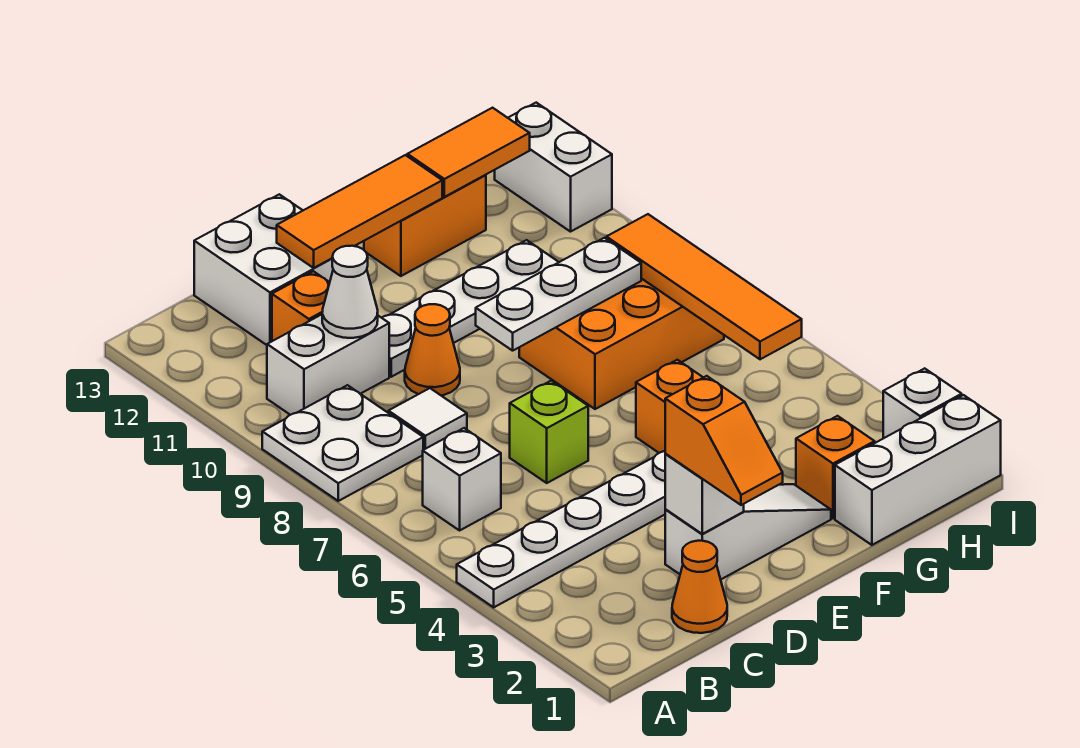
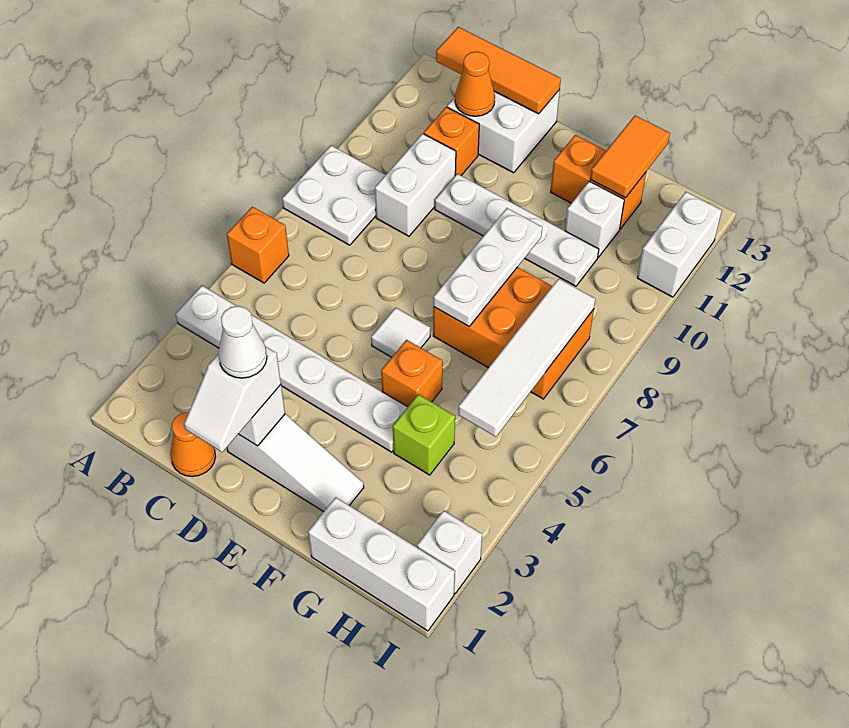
white brick B6 level 1 -> white brick G11 level 1
white brick B10:C10 level 1 -> white brick C9:C10 level 1
white tile C8 level 1 -> white tile E6 level 1
white cone C10 level 2 -> white cone D2 level 4
orange slope D1:D2 level 3 top 2 -> white slope D1:D2 level 3 top 2
lime brick D6 level 1 -> lime brick G4 level 1
orange cone D9 level 1 -> orange cone C12 level 2
orange tile D12:F12 level 2 -> orange tile B13:D13 level 2
white plate E8:G8 level 2 -> white plate F7:F9 level 2
orange brick G2 level 1 -> orange brick A6 level 1
orange tile G12:H12 level 2 -> orange tile G12:G13 level 2
orange tile H5:H8 level 2 -> white tile H5:H8 level 2

